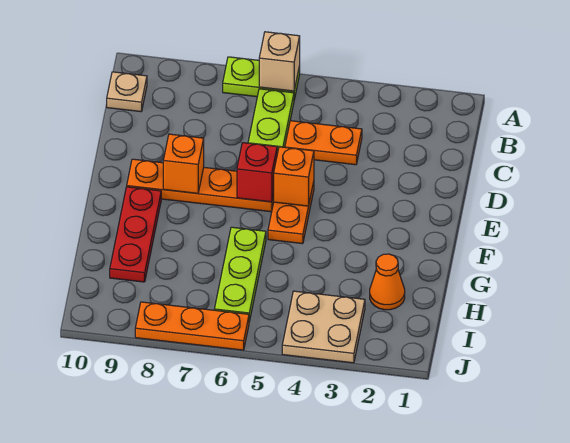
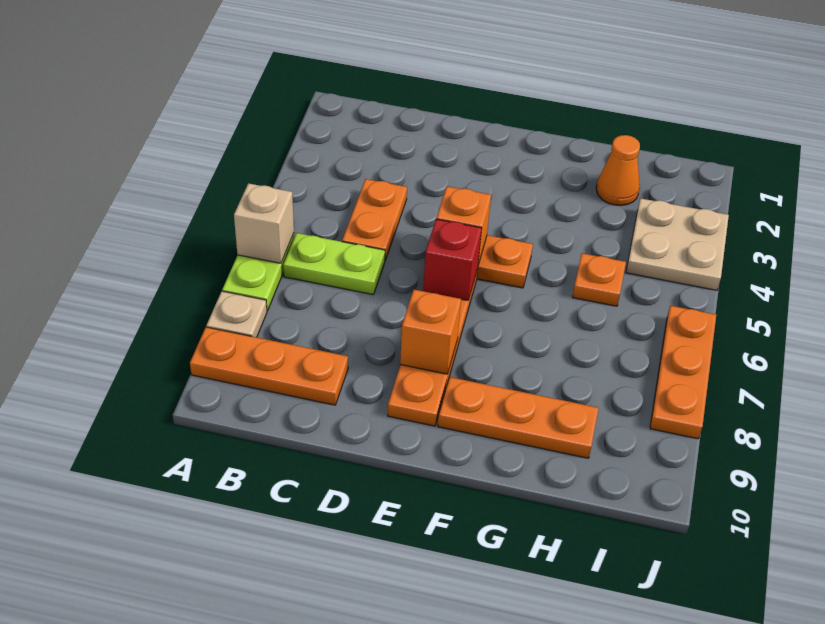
none -> orange plate A9:C9 level 1
tan plate B10 level 1 -> tan plate A8 level 1
red plate F9:H9 level 1 -> orange plate F9:H9 level 1
lime plate G6:I6 level 1 -> none
none -> orange plate H5 level 1

